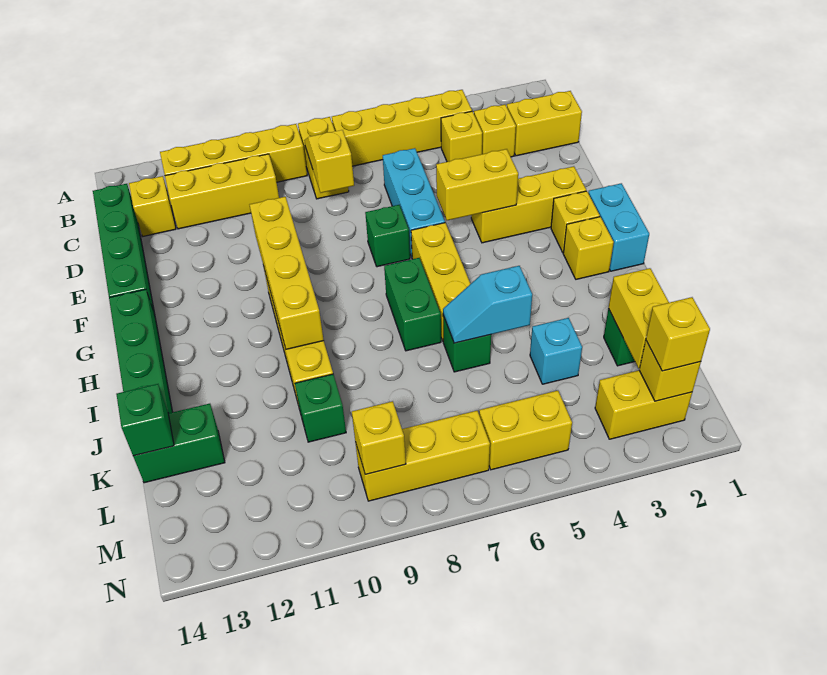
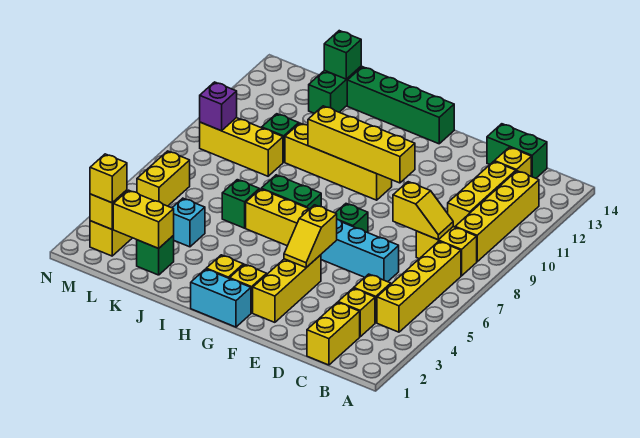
green brick C14:F14 level 1 -> green brick C14:D14 level 1
yellow brick F4:F5 level 2 -> yellow slope F4:F5 level 2 top 5
cyan slope J5:J6 level 2 top 5 -> none
yellow brick M7:M9 level 1 -> yellow brick K9:M9 level 1
yellow brick M9 level 2 -> purple brick M9 level 2

